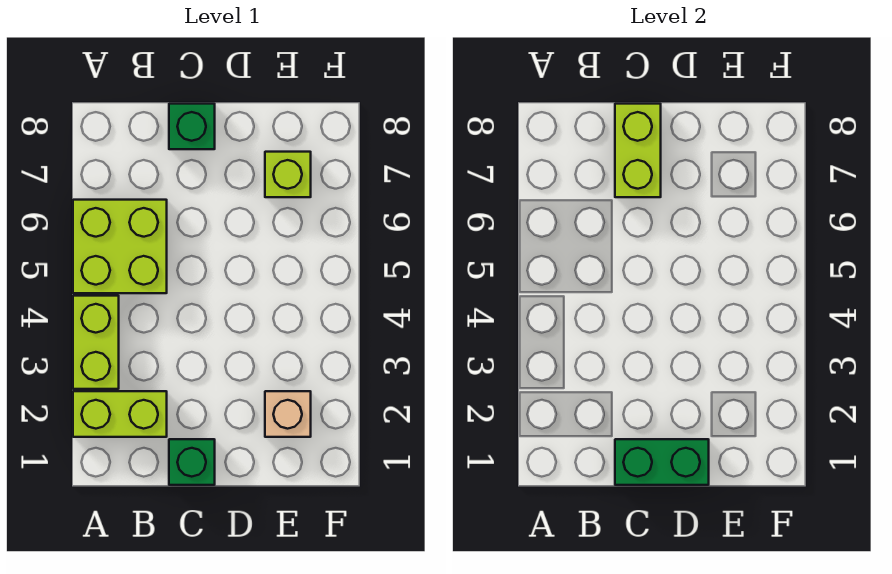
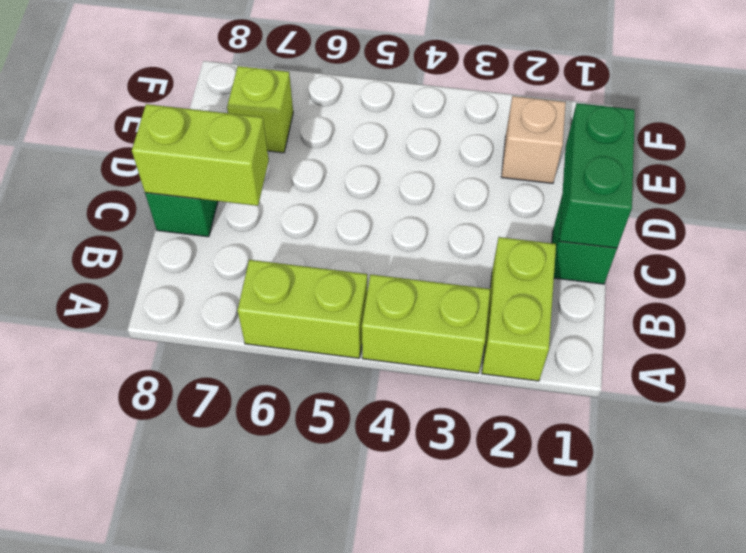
lime brick A5:B6 level 1 -> lime brick A5:A6 level 1

